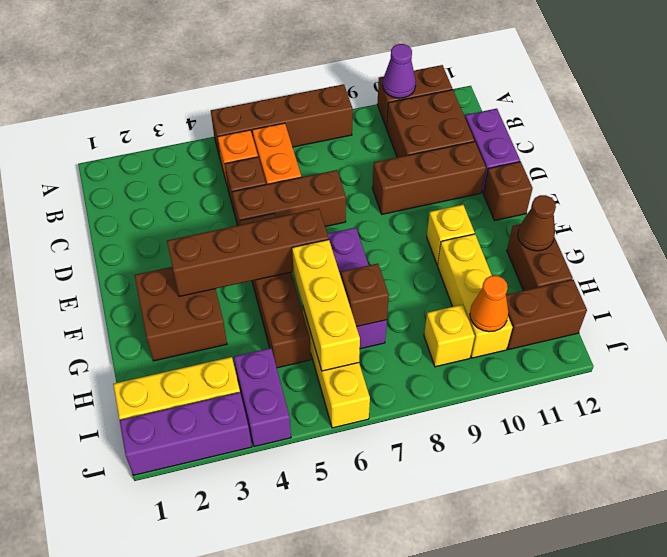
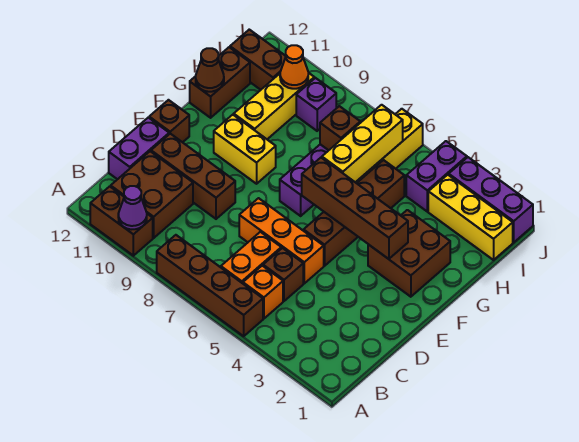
brown brick D5:D7 level 1 -> orange brick D5:D7 level 1
yellow brick F10 level 1 -> yellow brick F9:F10 level 1
yellow brick I9 level 1 -> purple brick I9 level 1

